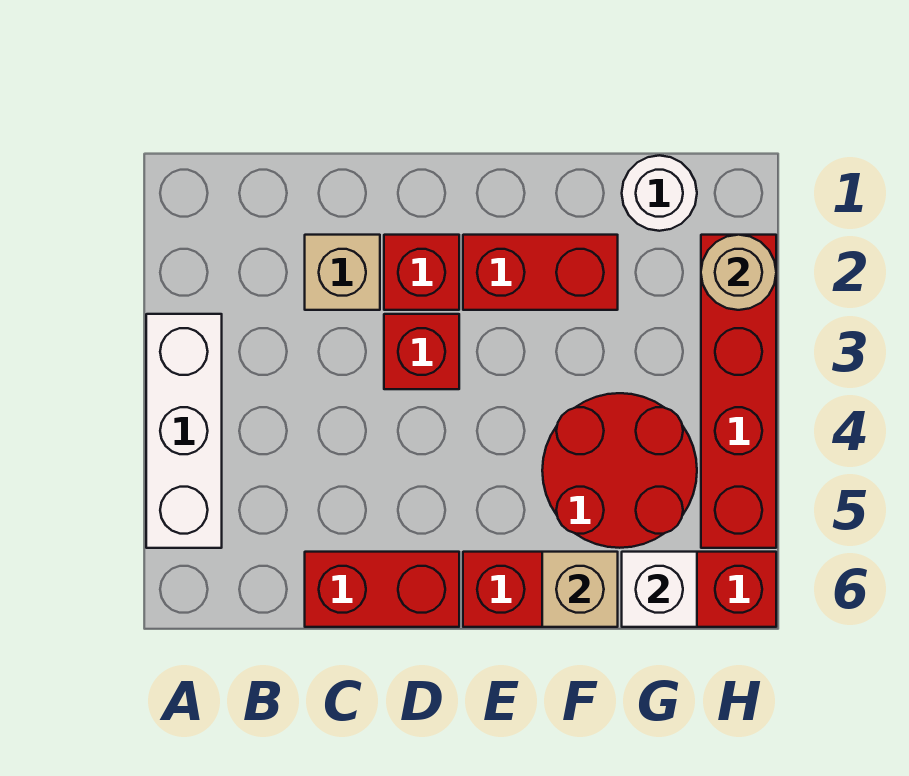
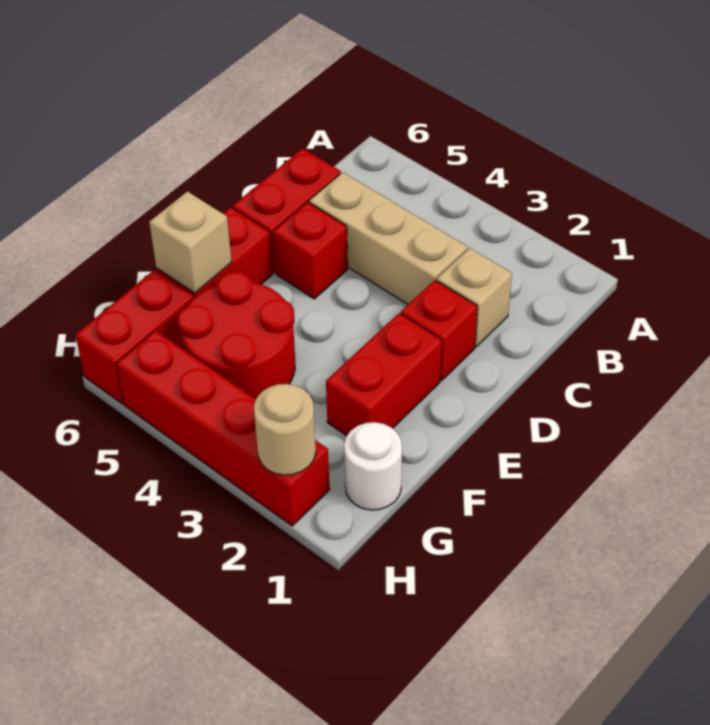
white brick A3:A5 level 1 -> none
none -> tan brick C3:C5 level 1
red brick D3 level 1 -> red brick D5 level 1
white brick G6 level 2 -> none

